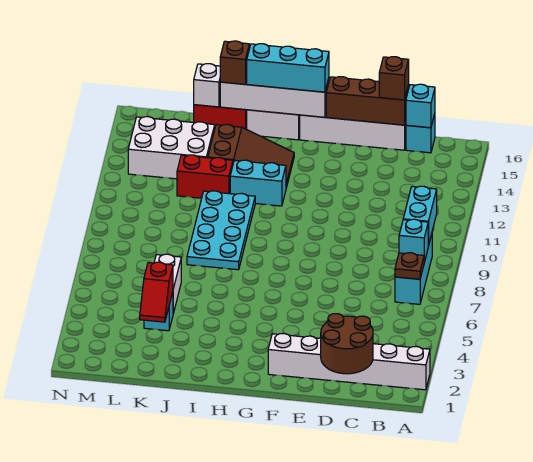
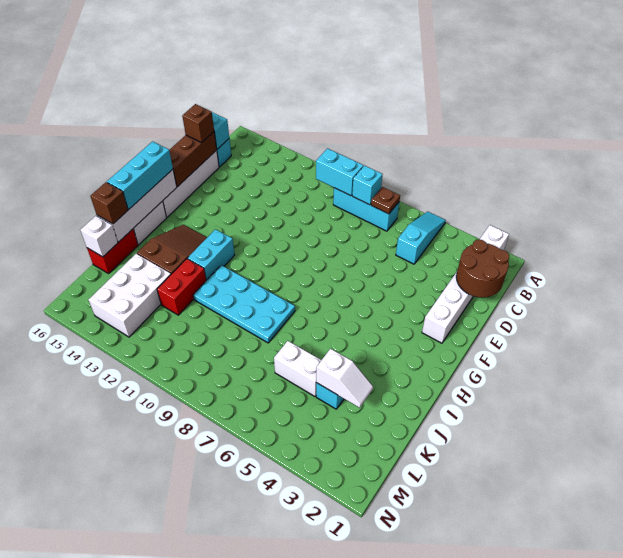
none -> cyan slope A5:C5 level 1 top C
red slope K3:K4 level 2 top 4 -> white slope K3:K4 level 2 top 4

